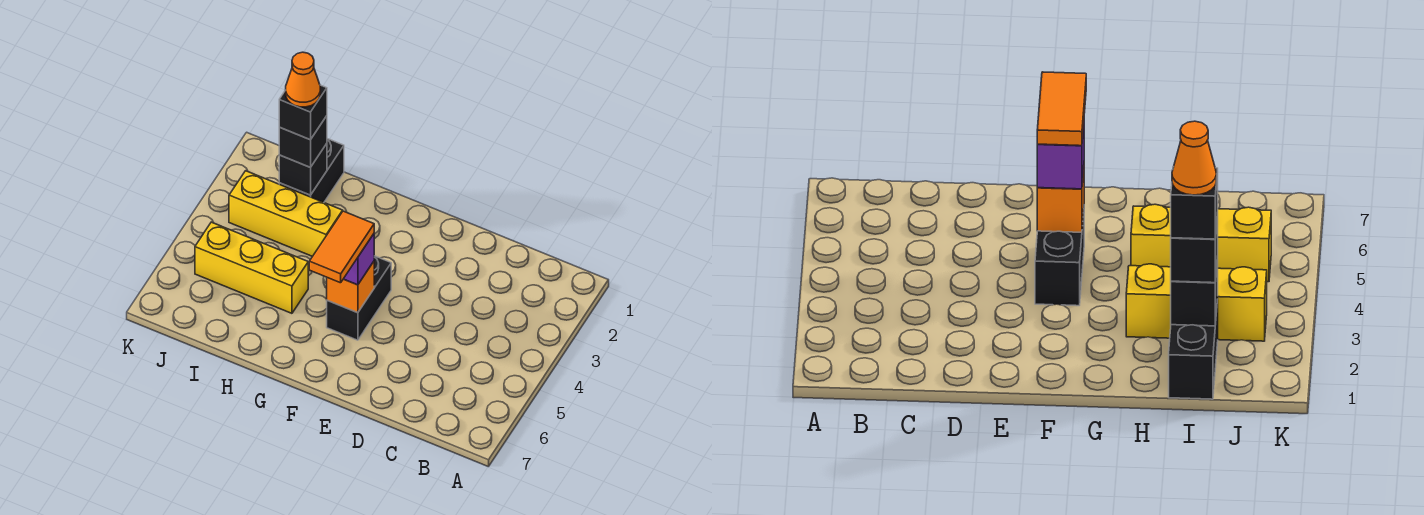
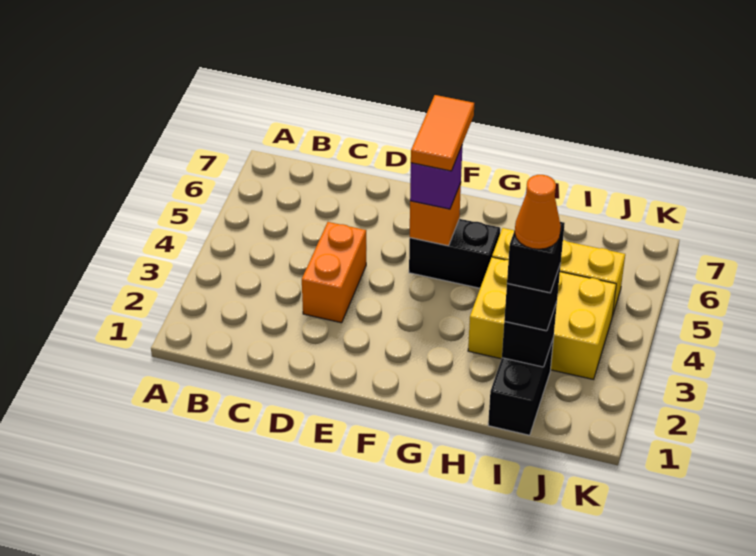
none -> orange brick D3:D4 level 1
black brick F4:F5 level 1 -> black brick F5:G5 level 1
yellow brick H3:J3 level 1 -> yellow brick H3:J4 level 1

